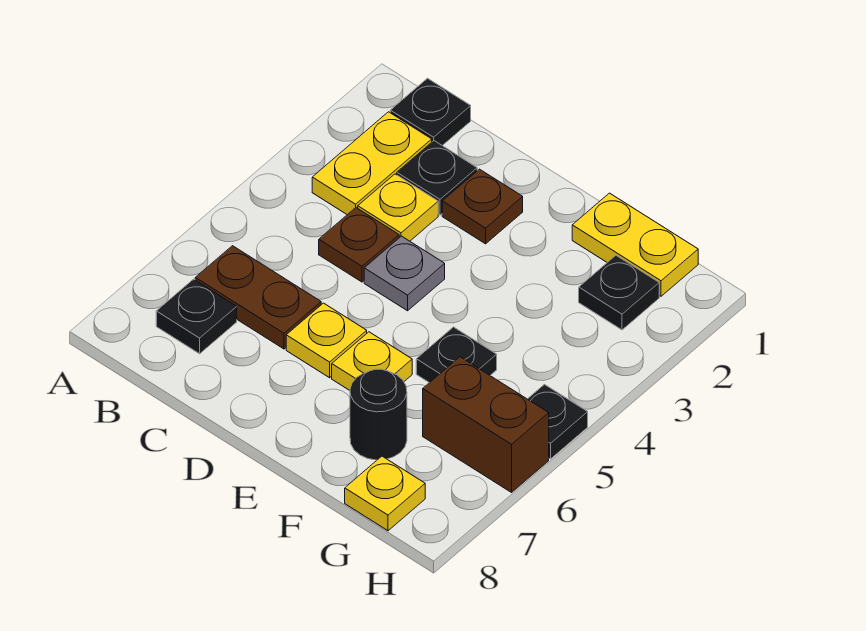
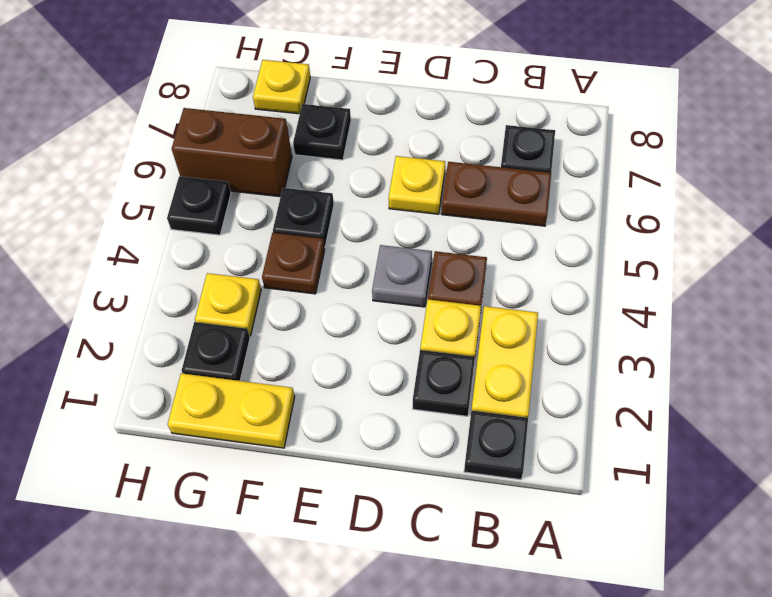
brown plate D2 level 1 -> brown plate F4 level 1
yellow plate E6 level 1 -> yellow plate G3 level 1
black round brick F7 level 1 -> black plate F7 level 1

